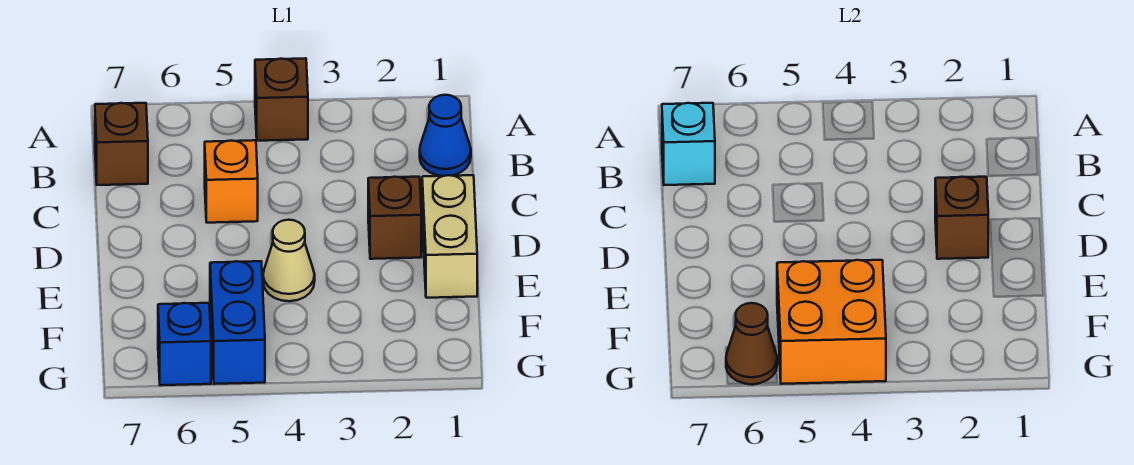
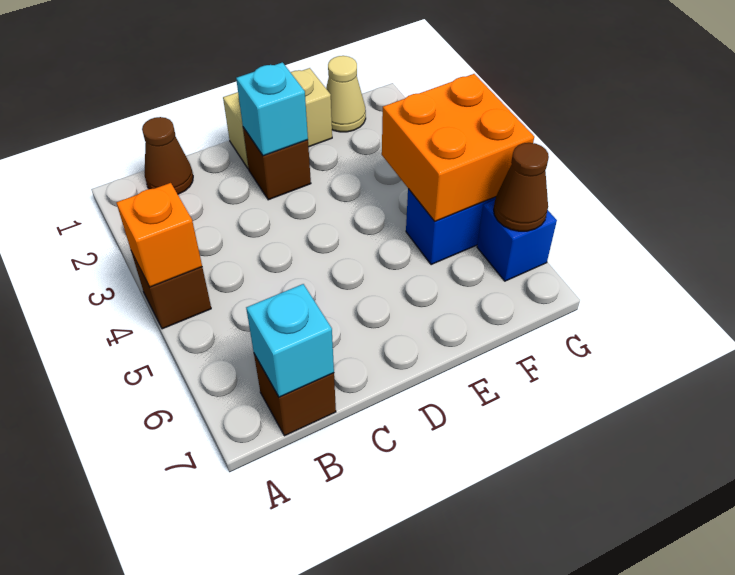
blue cone B1 level 1 -> brown cone B1 level 1
orange brick C5 level 1 -> orange brick A4 level 2
brown brick D2 level 2 -> cyan brick D2 level 2
tan cone E4 level 1 -> tan cone F1 level 1

